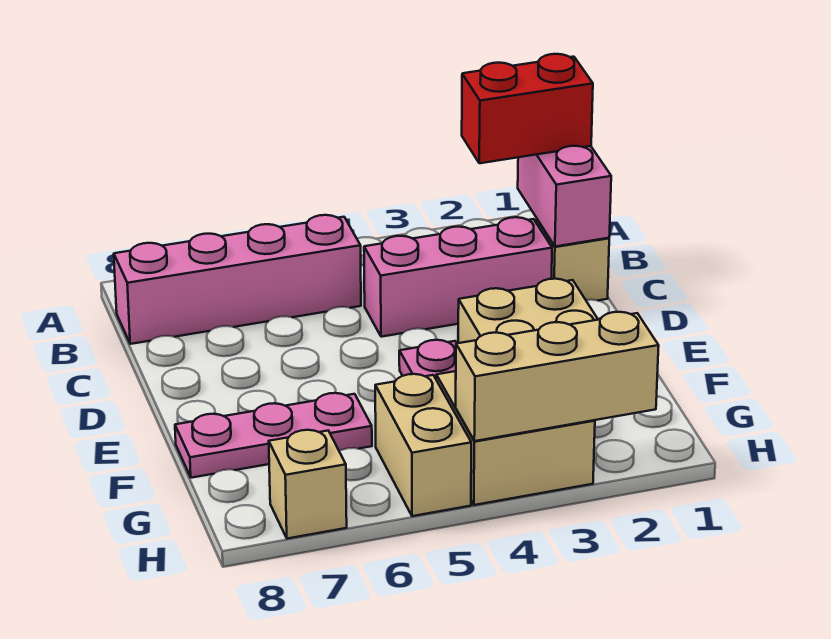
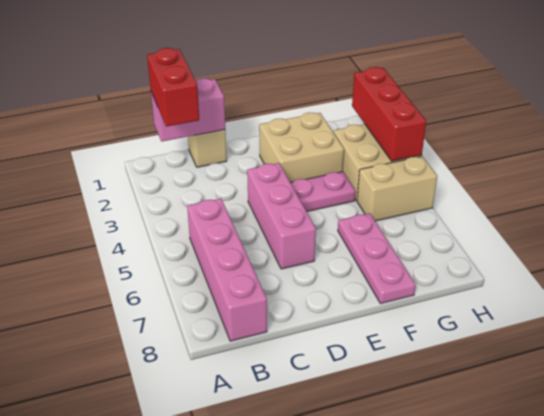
pink brick C2:C4 level 1 -> pink brick D4:D6 level 1
tan brick H2:H4 level 2 -> red brick H2:H4 level 2
tan brick H7 level 1 -> none

